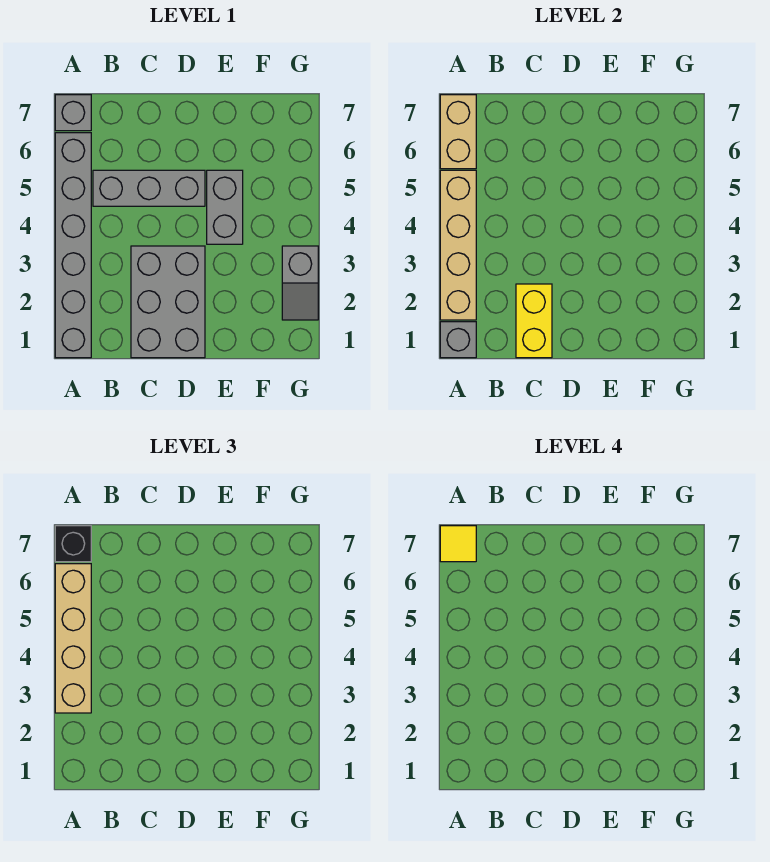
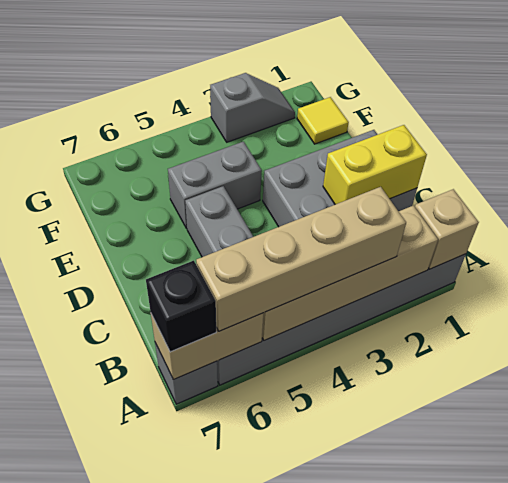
grey brick A1 level 2 -> tan brick A1 level 2
yellow tile A7 level 4 -> yellow tile F1 level 1

